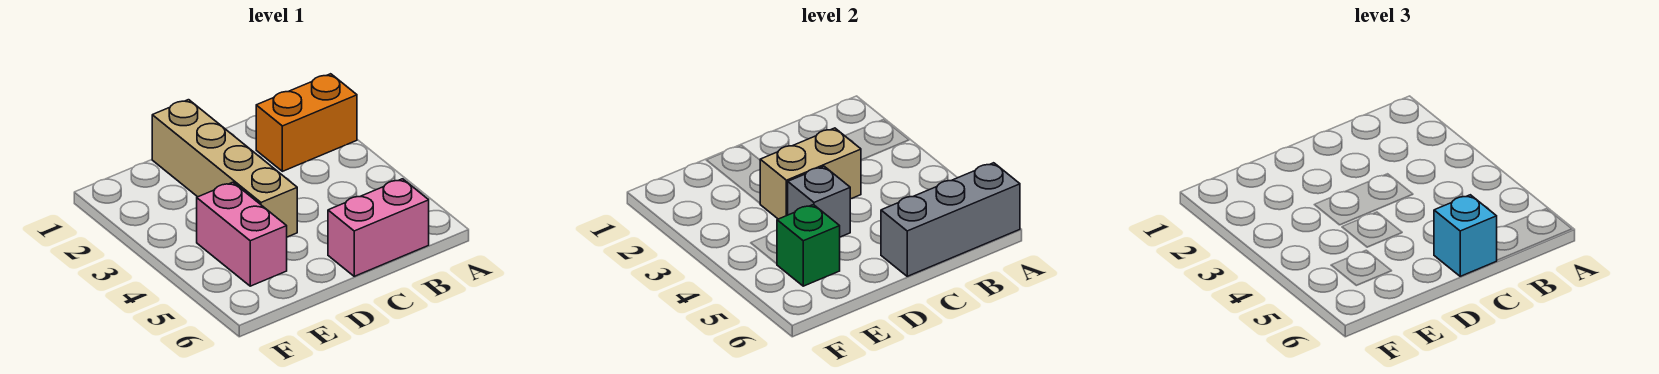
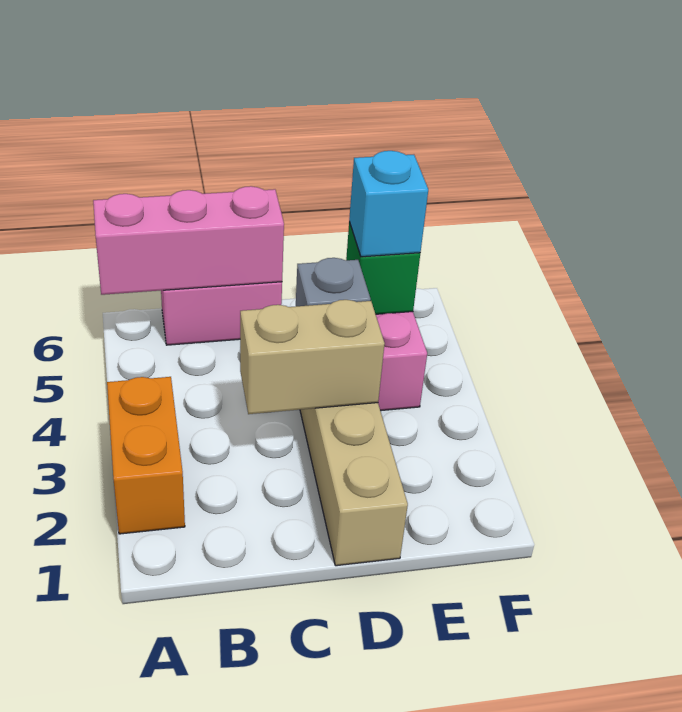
orange brick A2:B2 level 1 -> orange brick A2:A3 level 1
grey brick A6:C6 level 2 -> pink brick A6:C6 level 2
cyan brick C6 level 3 -> cyan brick E5 level 3

